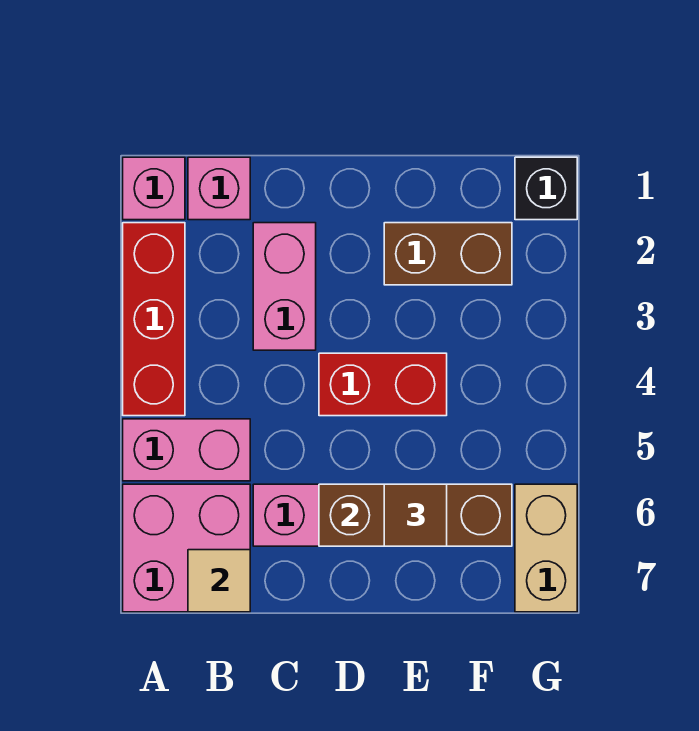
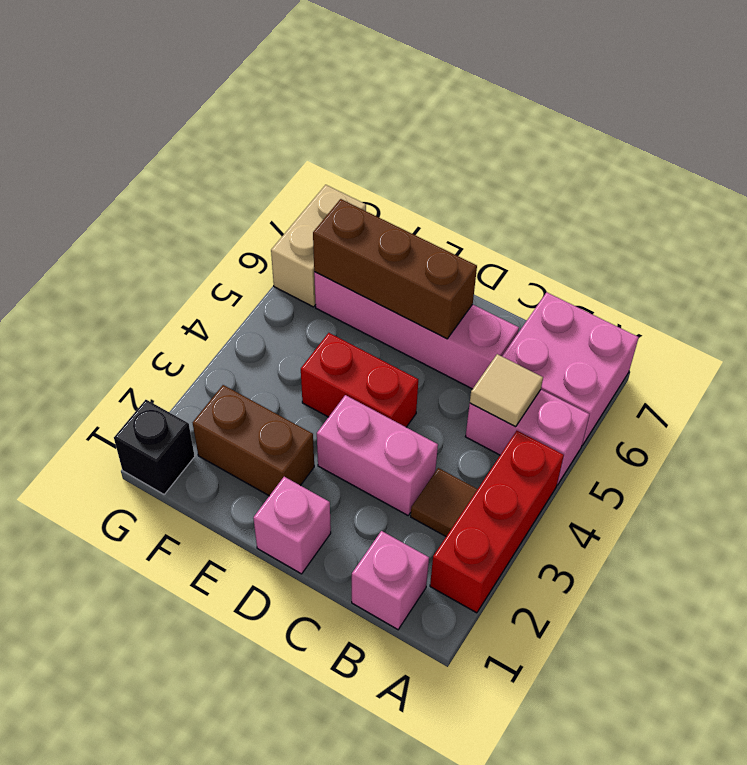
pink brick A1 level 1 -> pink brick D1 level 1
tan tile B7 level 2 -> tan tile B5 level 2
pink brick C2:C3 level 1 -> pink brick C3:D3 level 1
brown tile E6 level 3 -> brown tile B3 level 1

